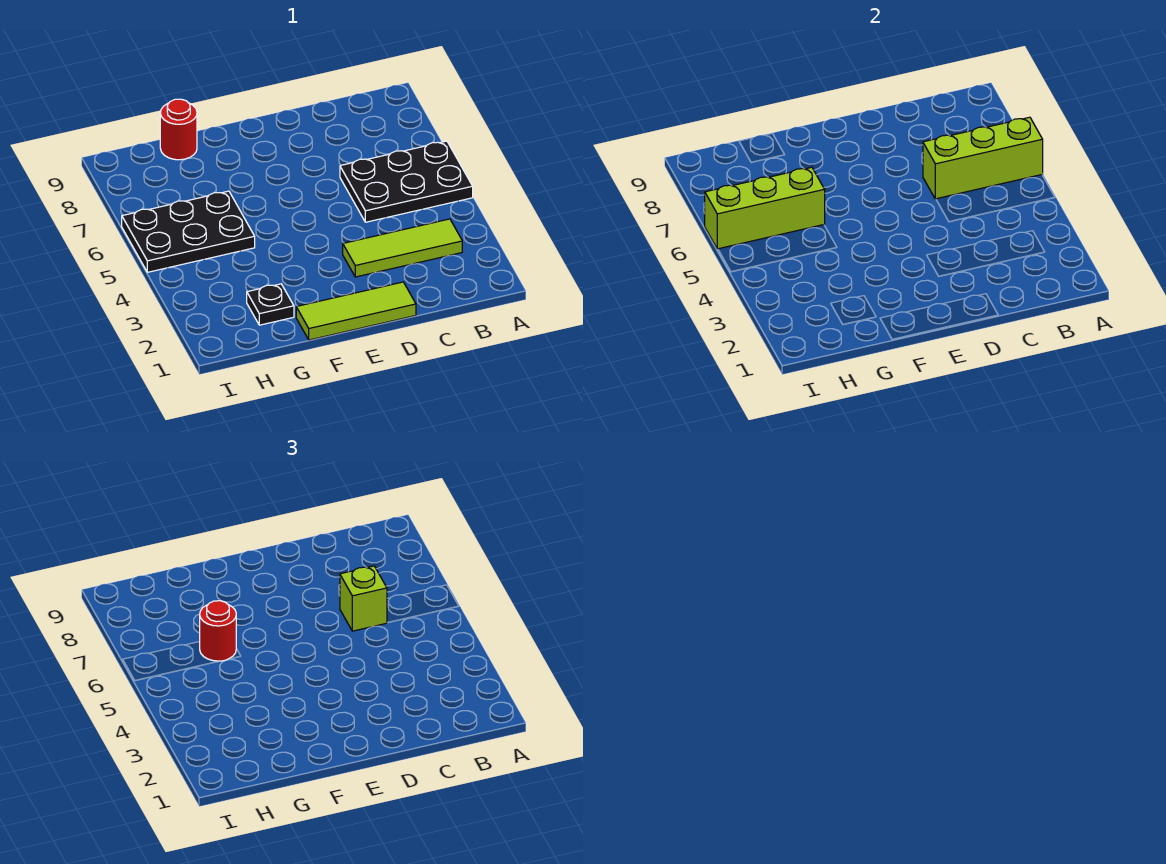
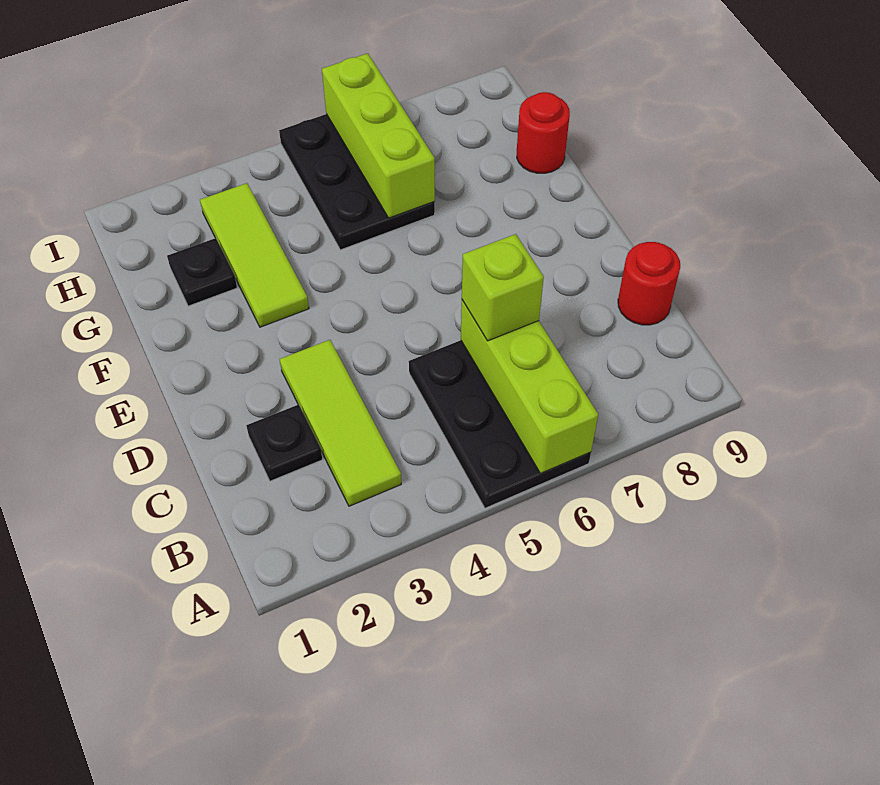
none -> black plate C2 level 1
lime tile D1:F1 level 1 -> lime tile F3:H3 level 1
red round brick G6 level 3 -> red round brick C9 level 1

